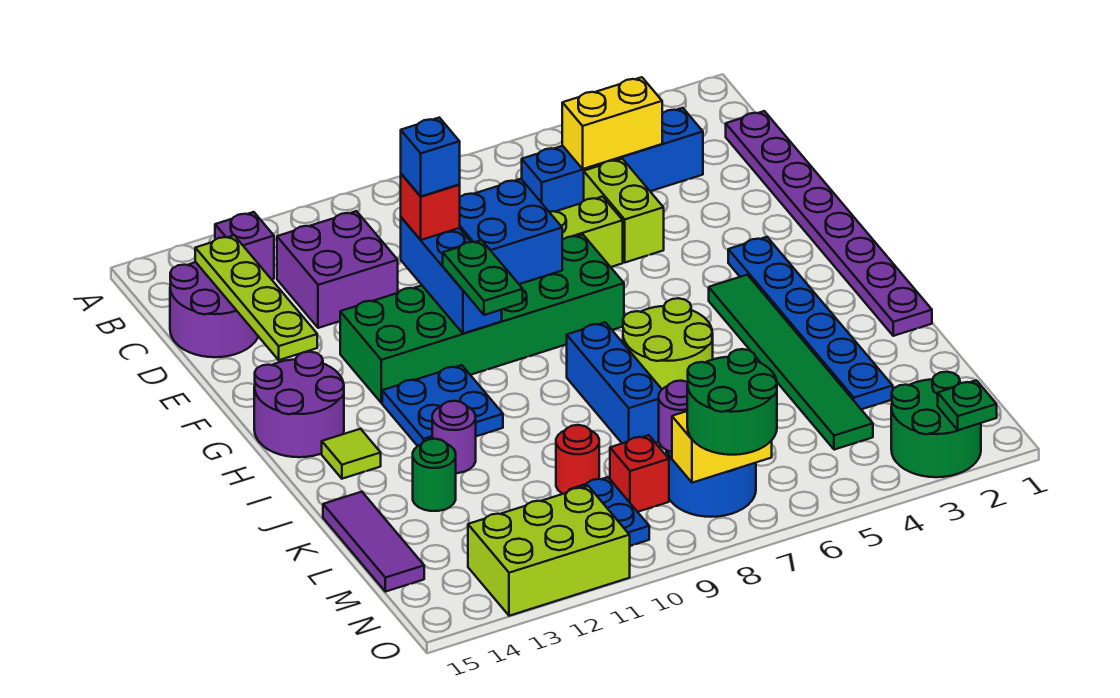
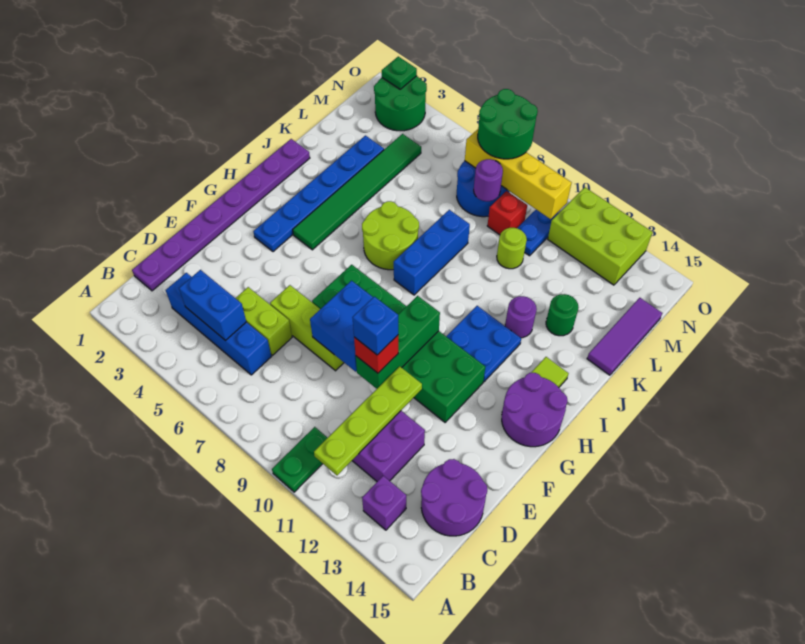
yellow brick C4:C5 level 2 -> blue brick C4:C5 level 2
lime plate C14:F14 level 2 -> lime plate B11:E11 level 2
lime brick D5:E5 level 1 -> lime brick D5:D6 level 1
blue brick E10:G10 level 2 -> green brick E10:G10 level 2
green plate G10:H10 level 3 -> green plate A10:B10 level 1
red round brick L10 level 1 -> lime round brick L10 level 1
yellow brick N7:N8 level 2 -> yellow brick N7:N10 level 2

